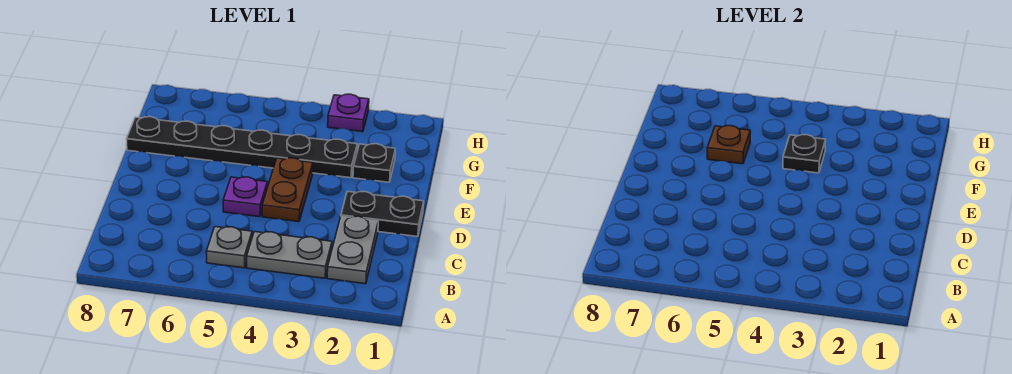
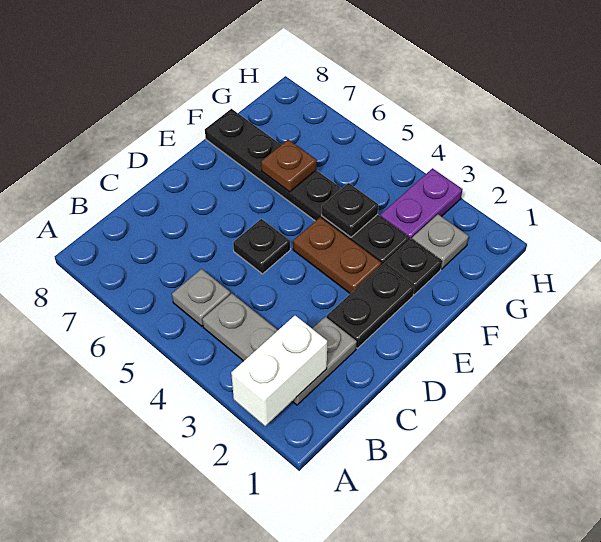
none -> white brick A2:B2 level 2
black plate D1:D2 level 1 -> black plate D2:E2 level 1
brown plate D4:E4 level 1 -> brown plate E3:E4 level 1
purple plate D5 level 1 -> black plate D5 level 1
none -> grey plate G2 level 1
purple plate H3 level 1 -> purple plate G3:H3 level 1

